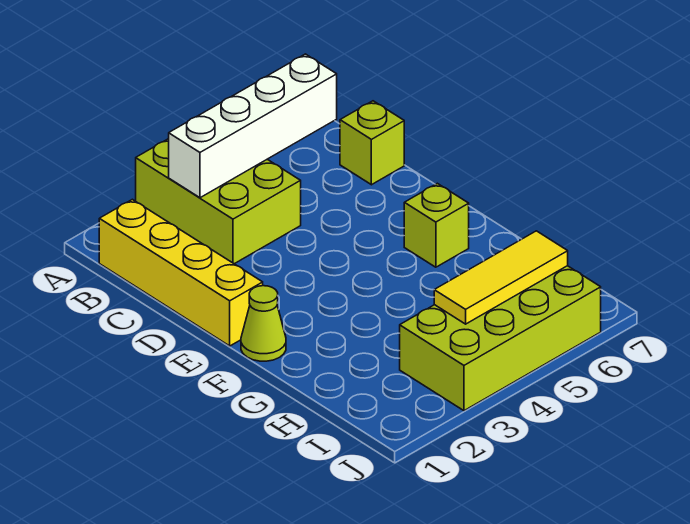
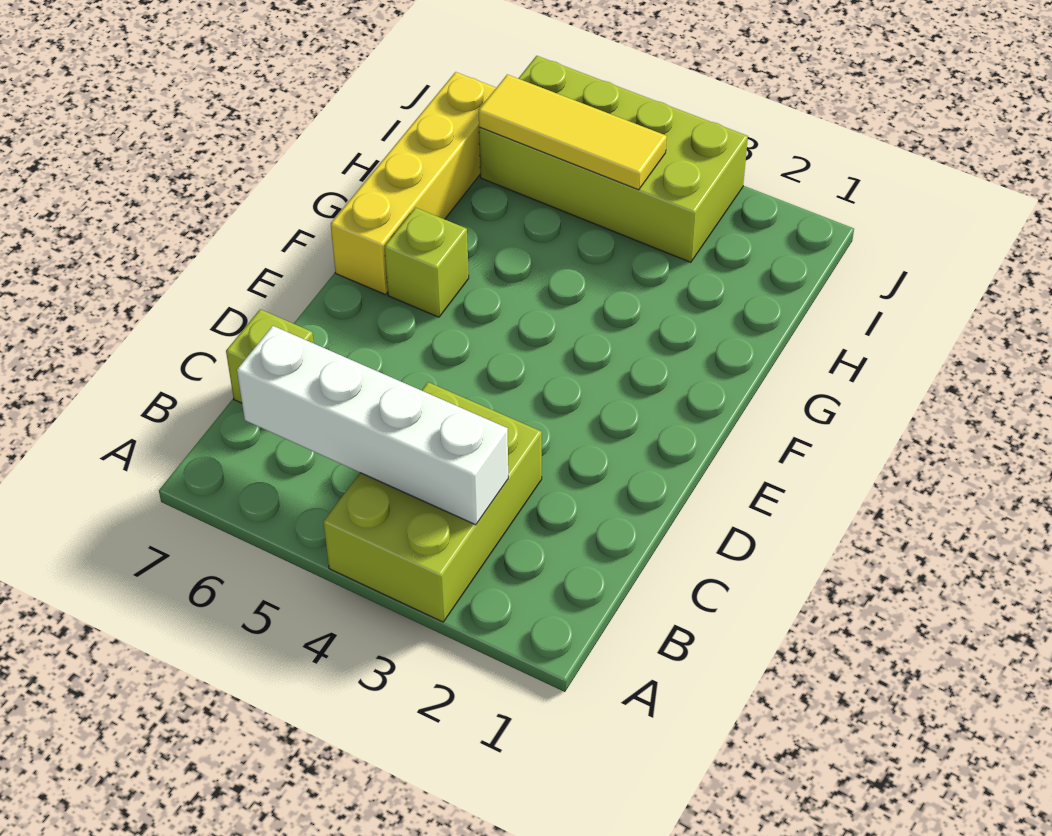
yellow brick B1:E1 level 1 -> yellow brick F7:I7 level 1
lime cone F1 level 1 -> none

